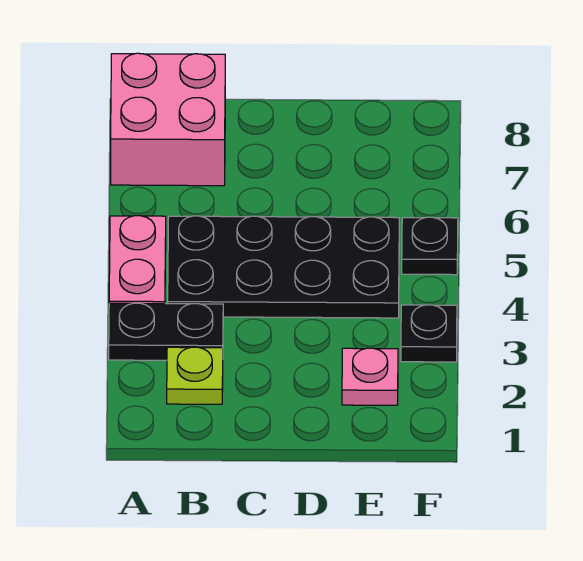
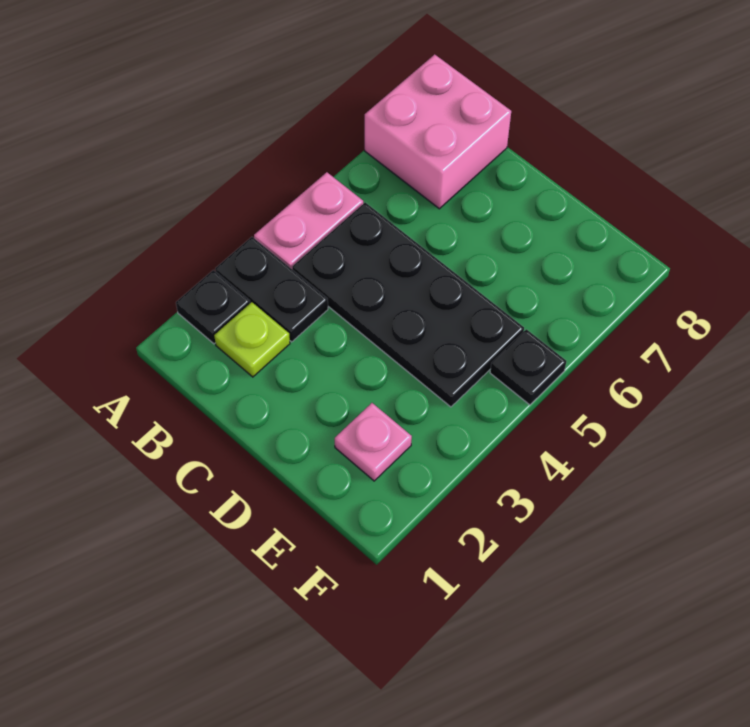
black plate F3 level 1 -> black plate A2 level 1

